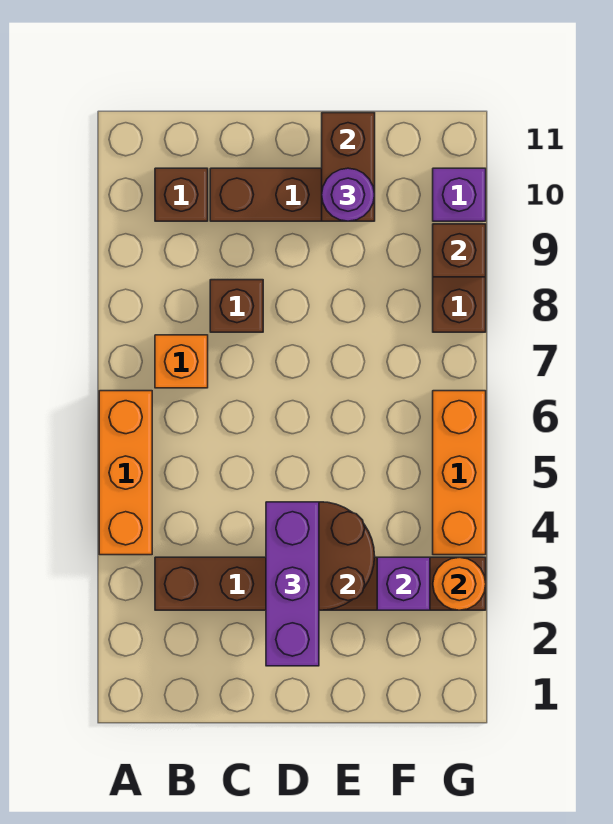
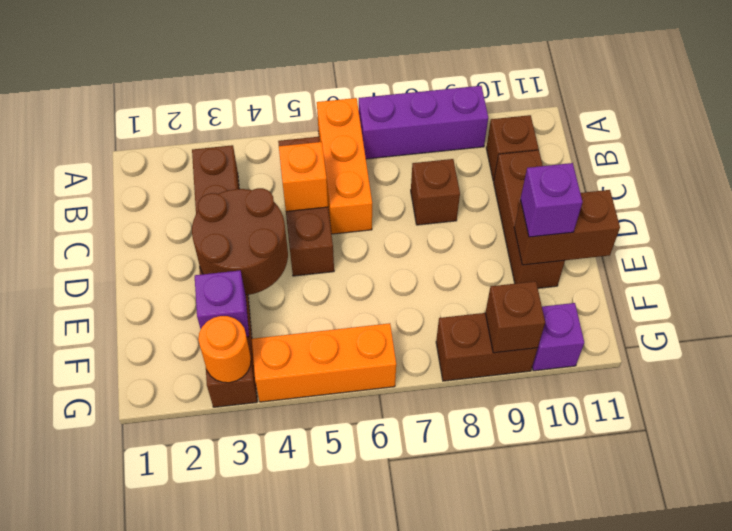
orange brick A4:A6 level 1 -> orange brick A6:C6 level 1
none -> brown brick B5:D5 level 1
orange brick B7 level 1 -> orange brick C5 level 2
purple brick D2:D4 level 3 -> purple brick A7:A9 level 1
purple round brick E10 level 3 -> purple brick E10 level 3

